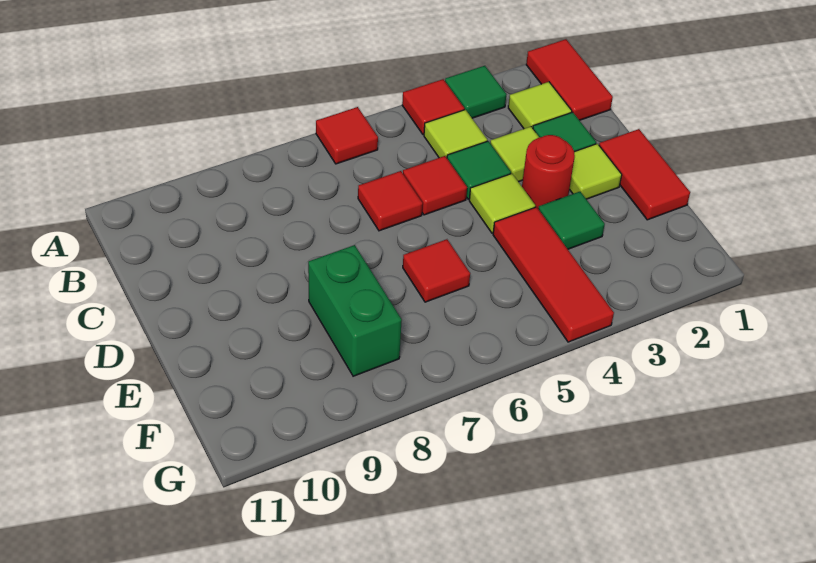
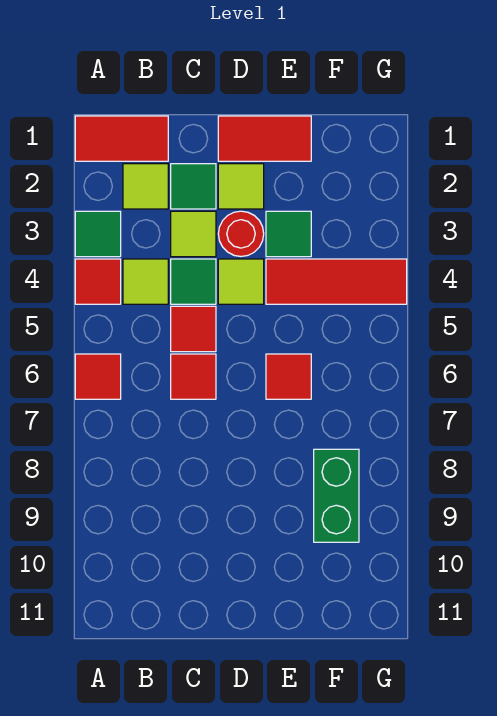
green brick E8:F8 level 1 -> green brick F8:F9 level 1

